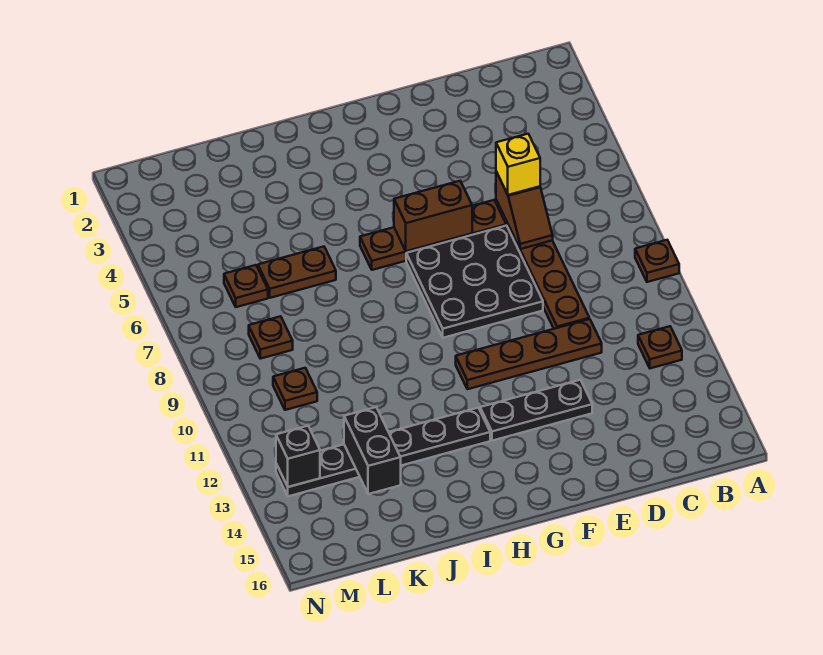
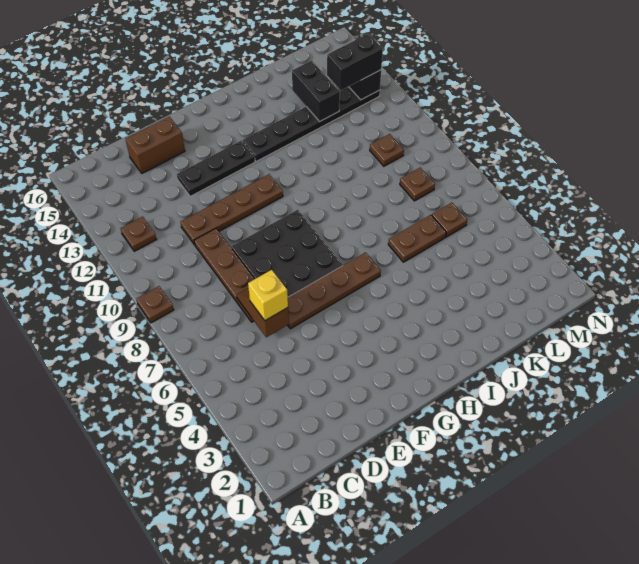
brown brick F6:G6 level 2 -> brown brick D15:E15 level 1
none -> black brick L13:M13 level 3

